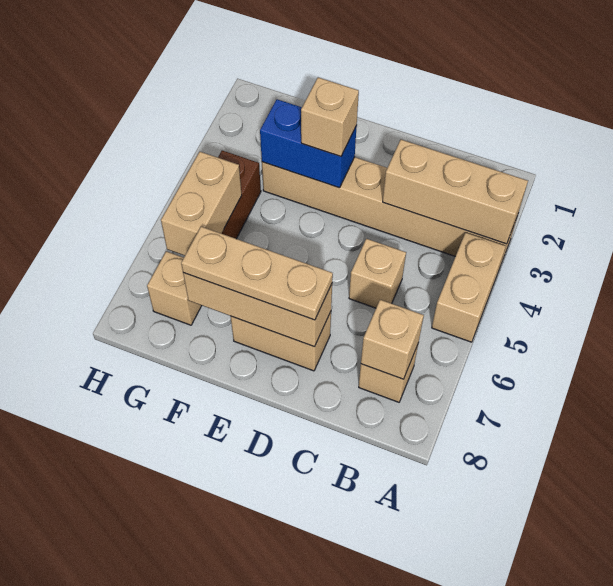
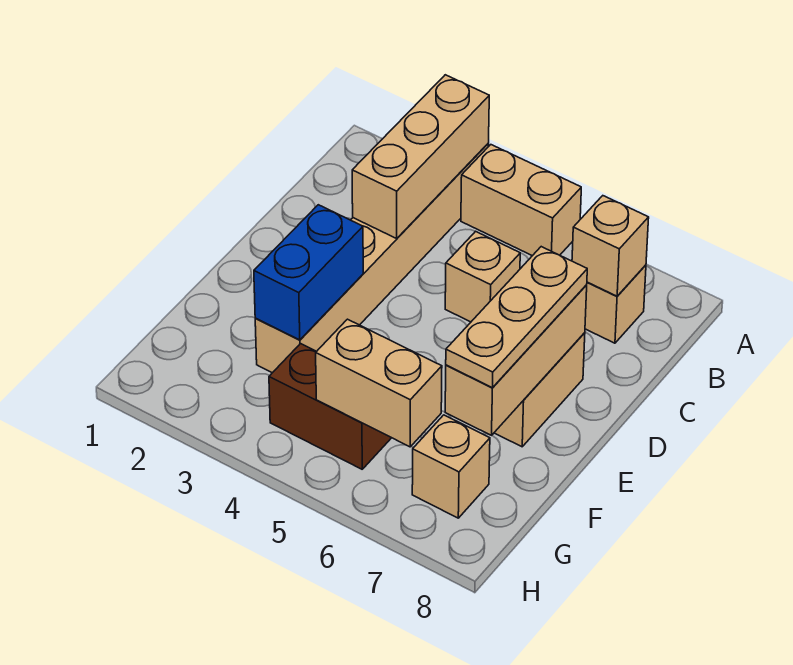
tan brick E3 level 3 -> none

